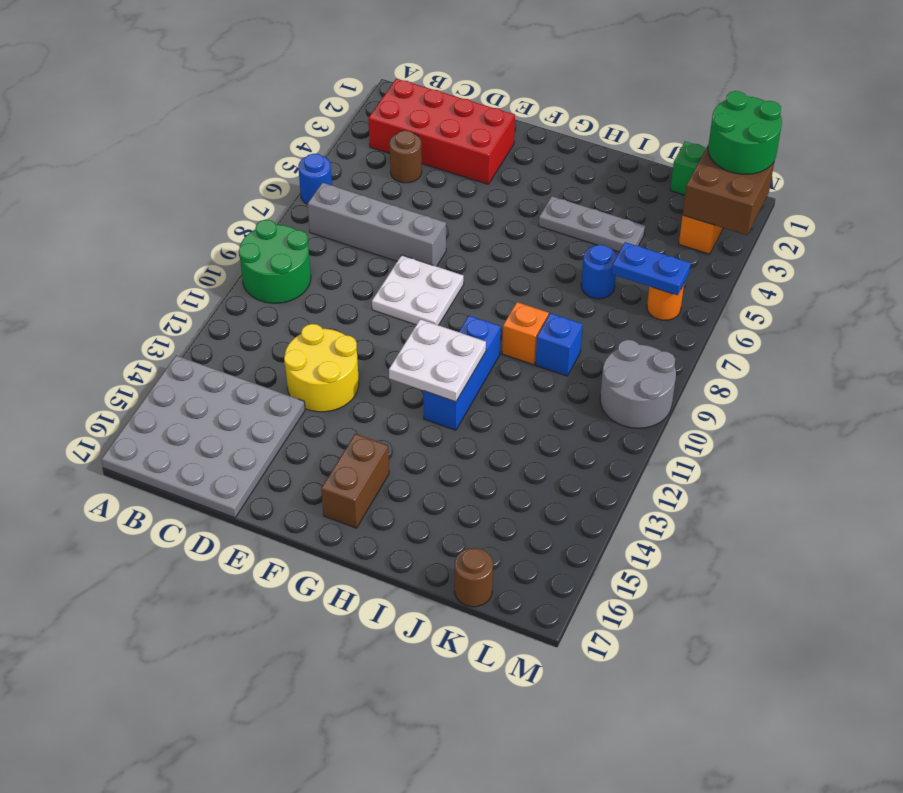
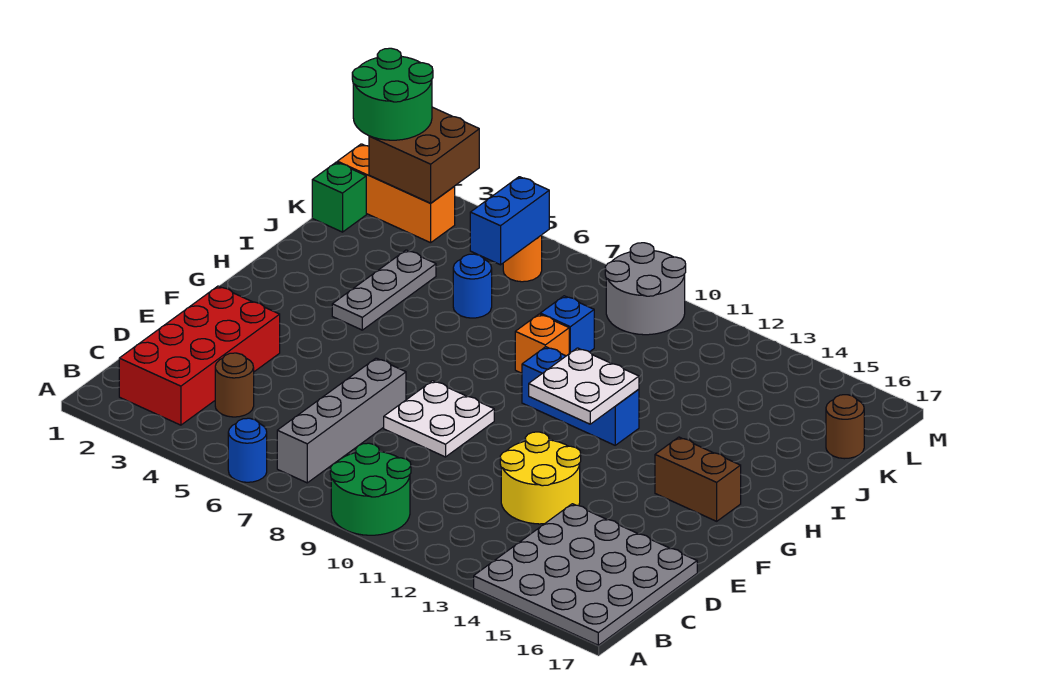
blue plate K6:L6 level 2 -> blue brick K6:L6 level 2

